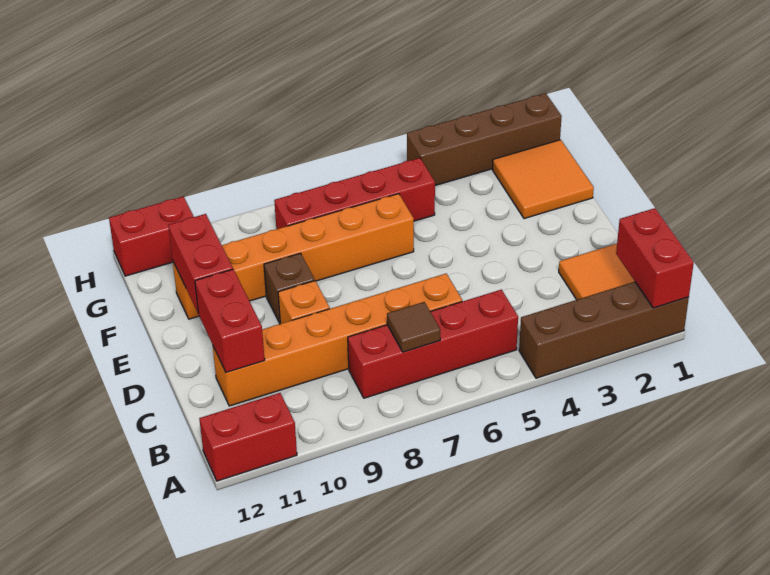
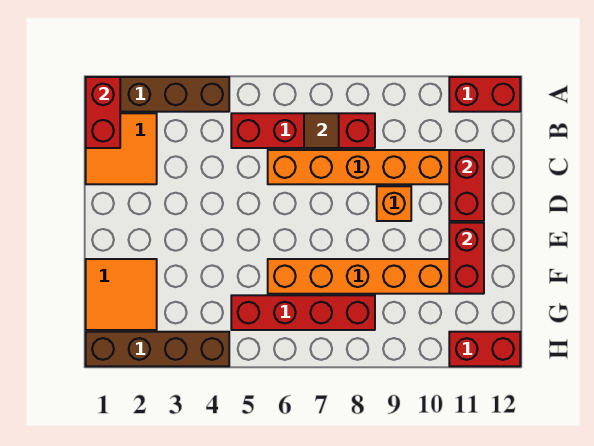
brown brick E9 level 1 -> none

